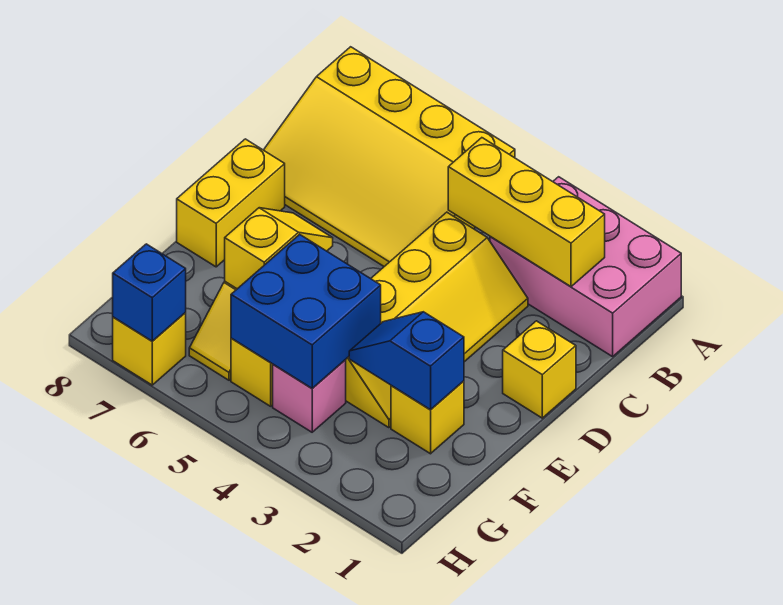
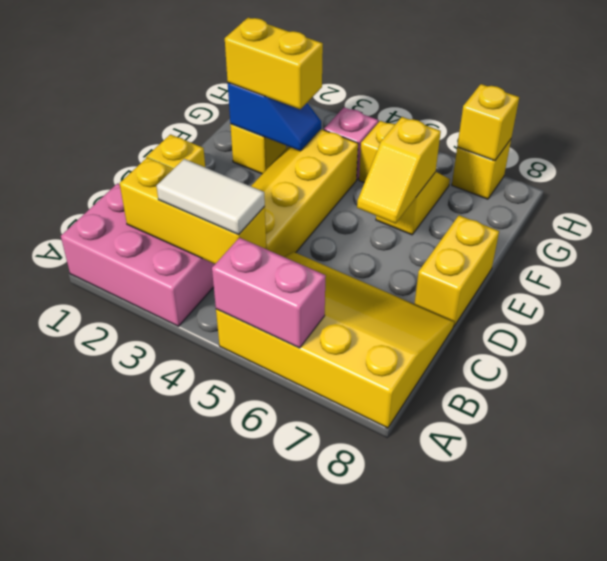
none -> pink brick A5:A6 level 2
none -> white tile B3:B4 level 3
none -> yellow brick F2:F3 level 3
blue brick F4:G5 level 2 -> none
blue brick H7 level 2 -> yellow brick H7 level 2

